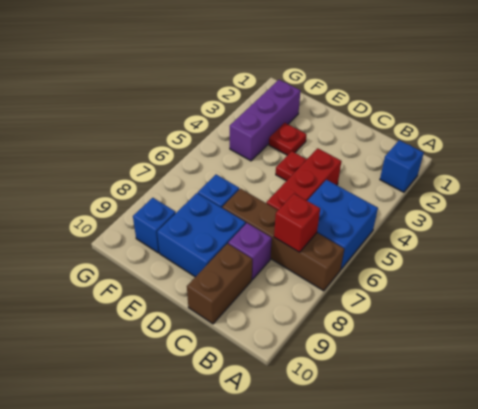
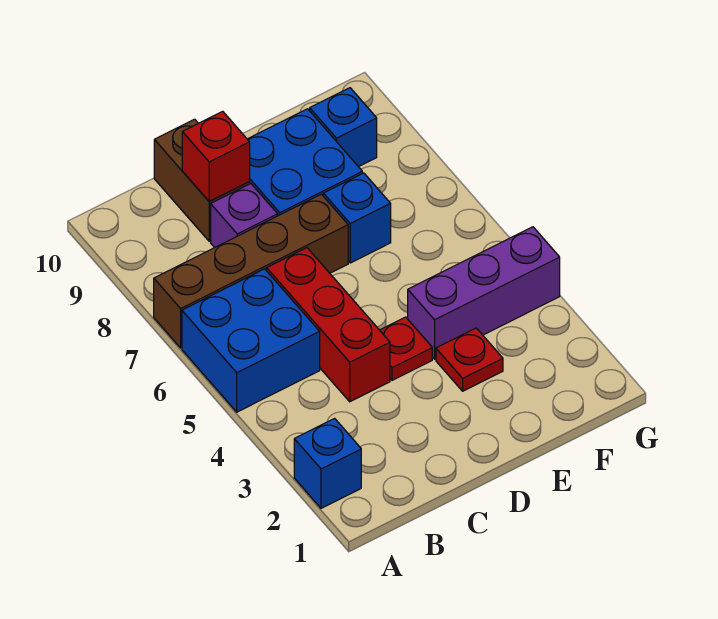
red brick B7 level 2 -> red brick C9 level 2
purple brick F2:F4 level 1 -> purple brick E4:G4 level 1

